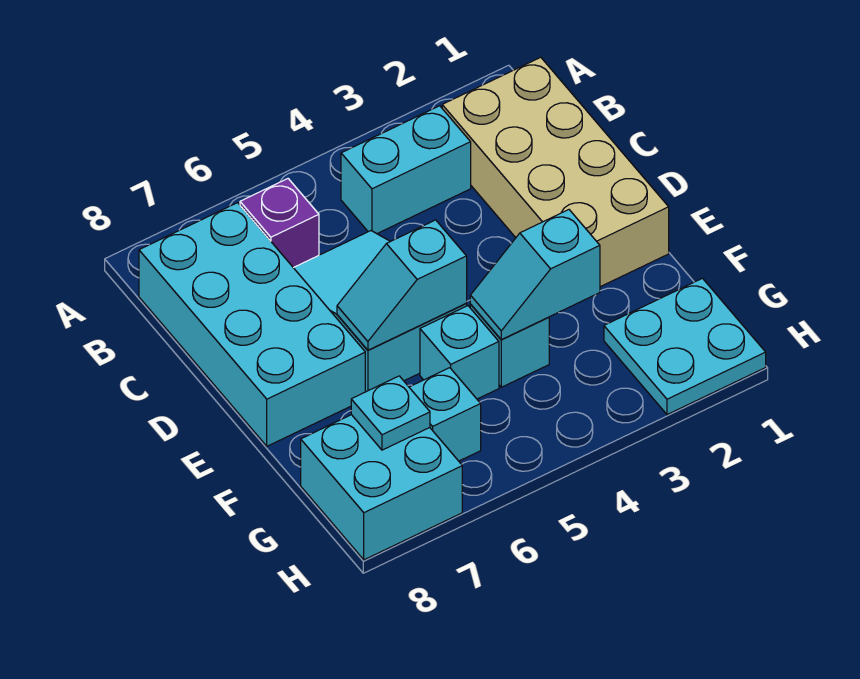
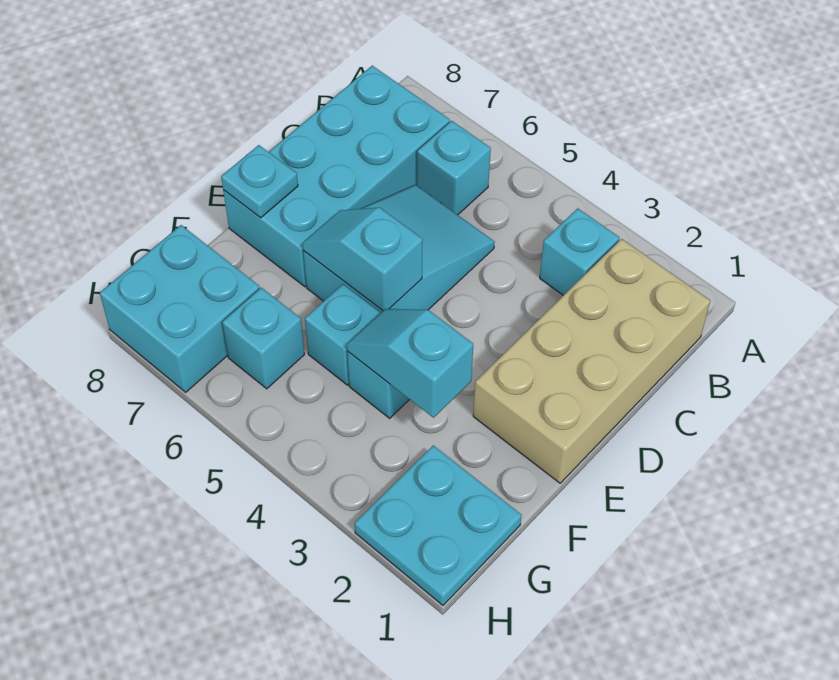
cyan brick B3:B4 level 1 -> cyan brick B3 level 1
purple brick B6 level 1 -> cyan brick B6 level 1
cyan plate G7 level 2 -> cyan plate E8 level 2

